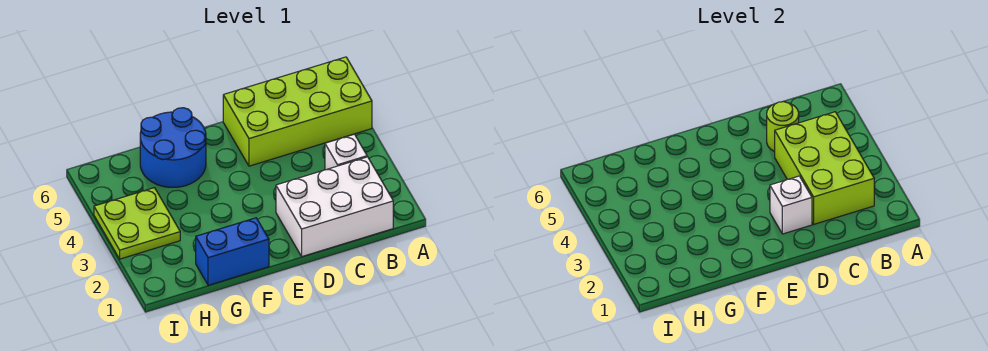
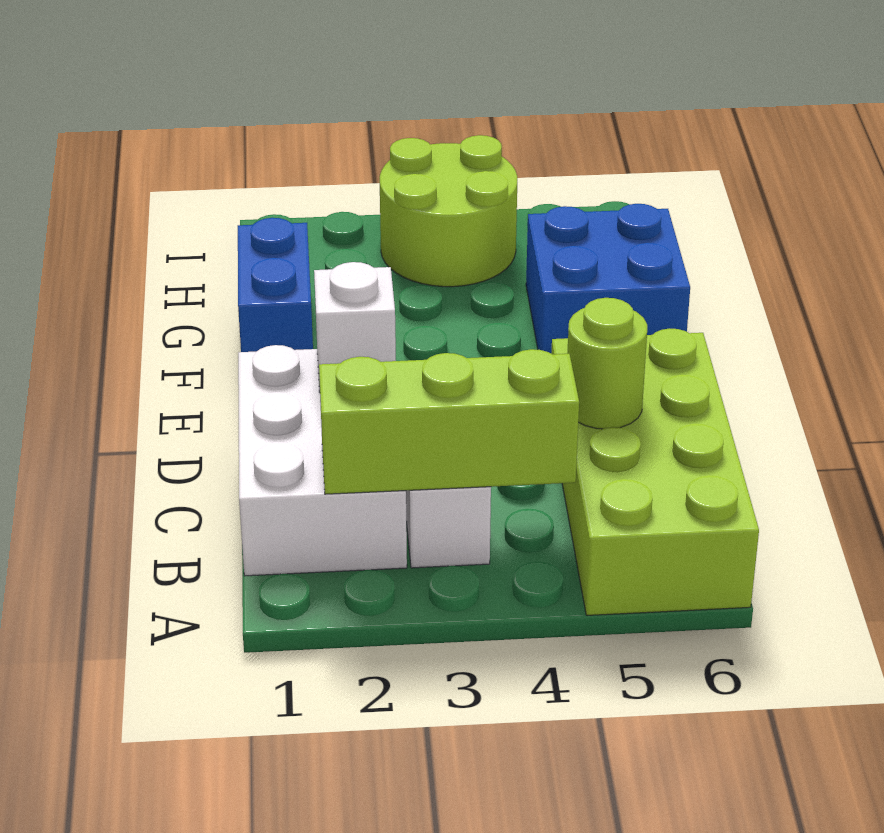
lime brick B2:C4 level 2 -> lime brick B2:B4 level 2
blue round brick F5:G6 level 1 -> blue brick F5:G6 level 1
lime plate H3:I4 level 1 -> lime round brick H3:I4 level 1

